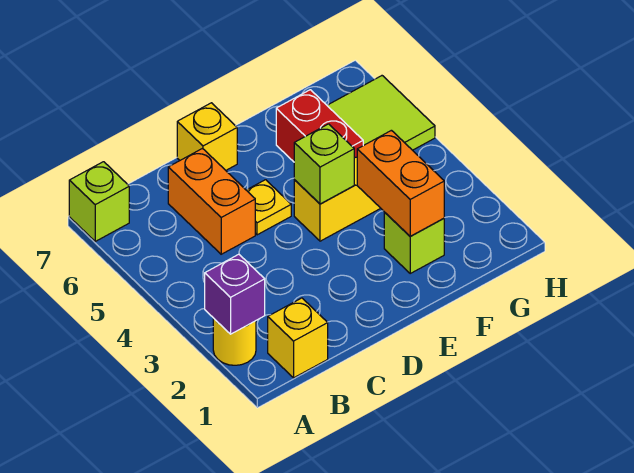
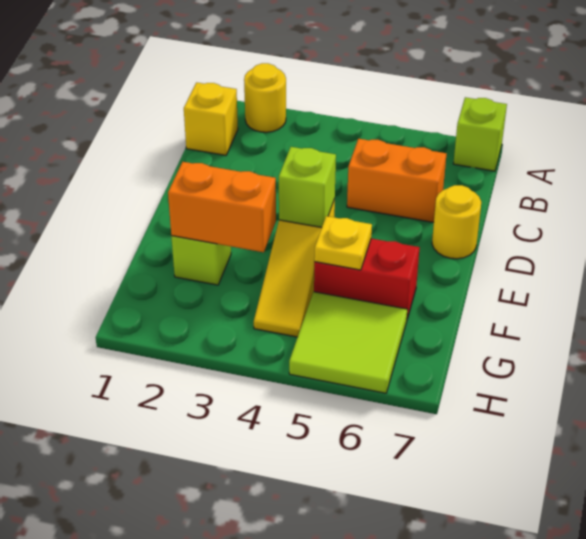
purple brick A2 level 2 -> none
yellow plate D5 level 1 -> yellow plate F5 level 2
yellow brick D7 level 1 -> yellow round brick D7 level 1

